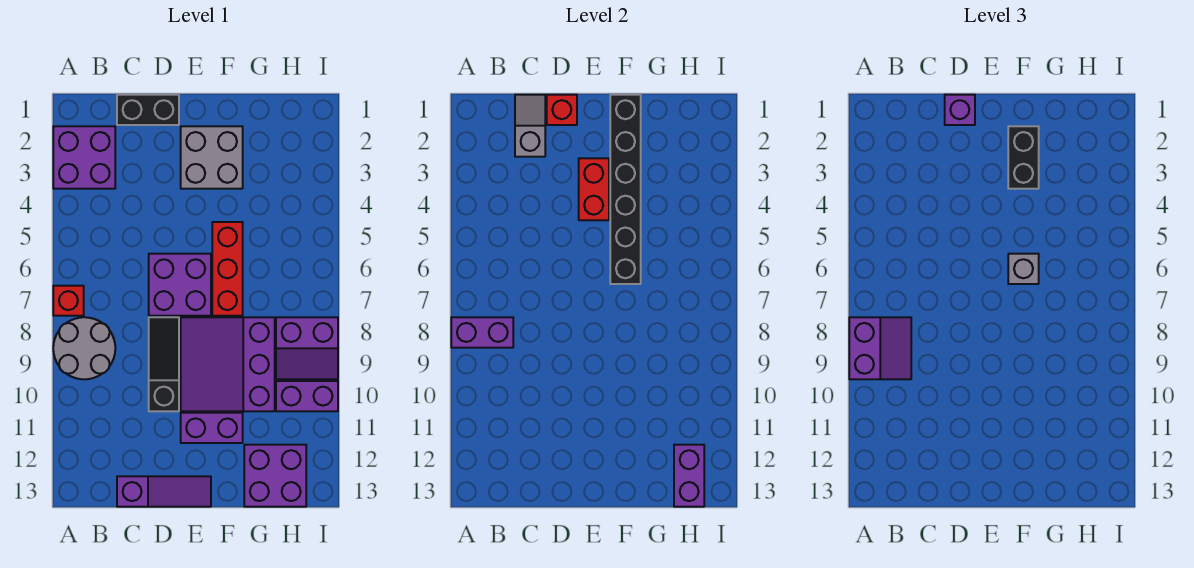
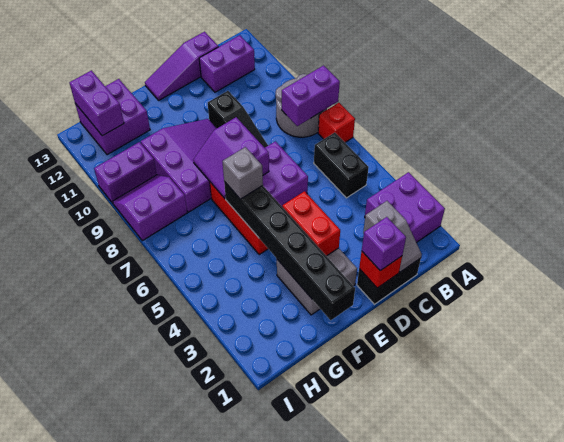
purple slope A8:B9 level 3 top A -> purple slope E7:F8 level 2 top E
purple brick E11:F11 level 1 -> purple brick B12:C12 level 1
black brick F2:F3 level 3 -> black brick B5:B6 level 1

